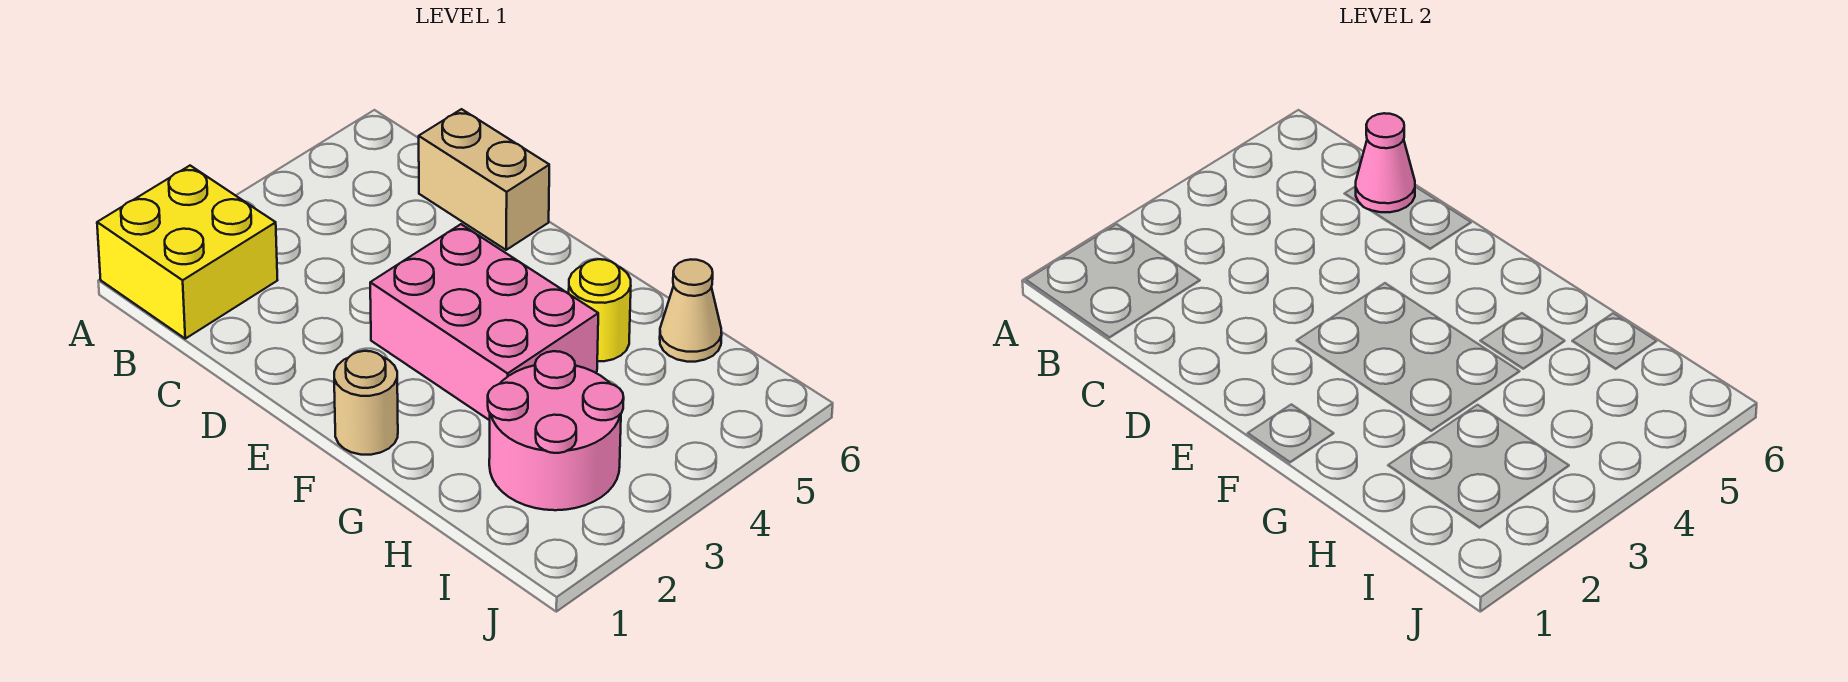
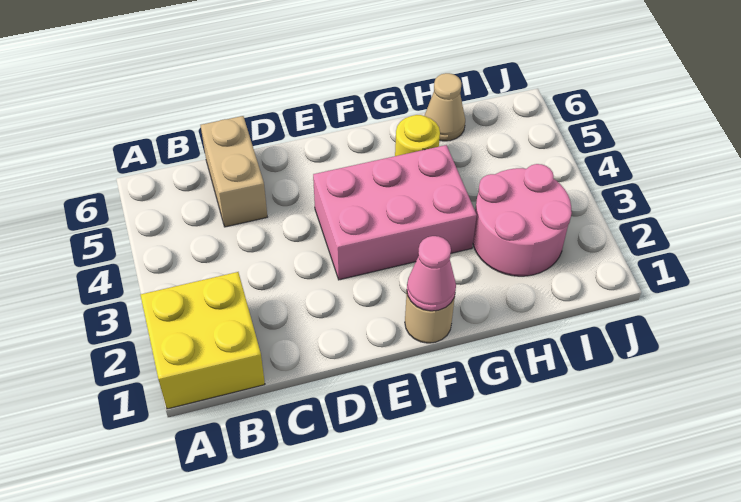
tan brick C6:D6 level 1 -> tan brick C5:C6 level 1
pink cone C6 level 2 -> pink cone F1 level 2

